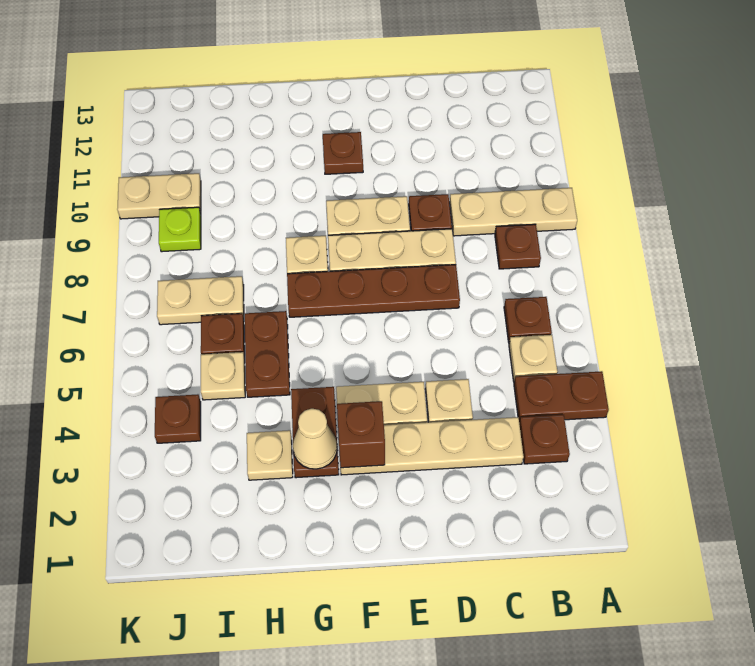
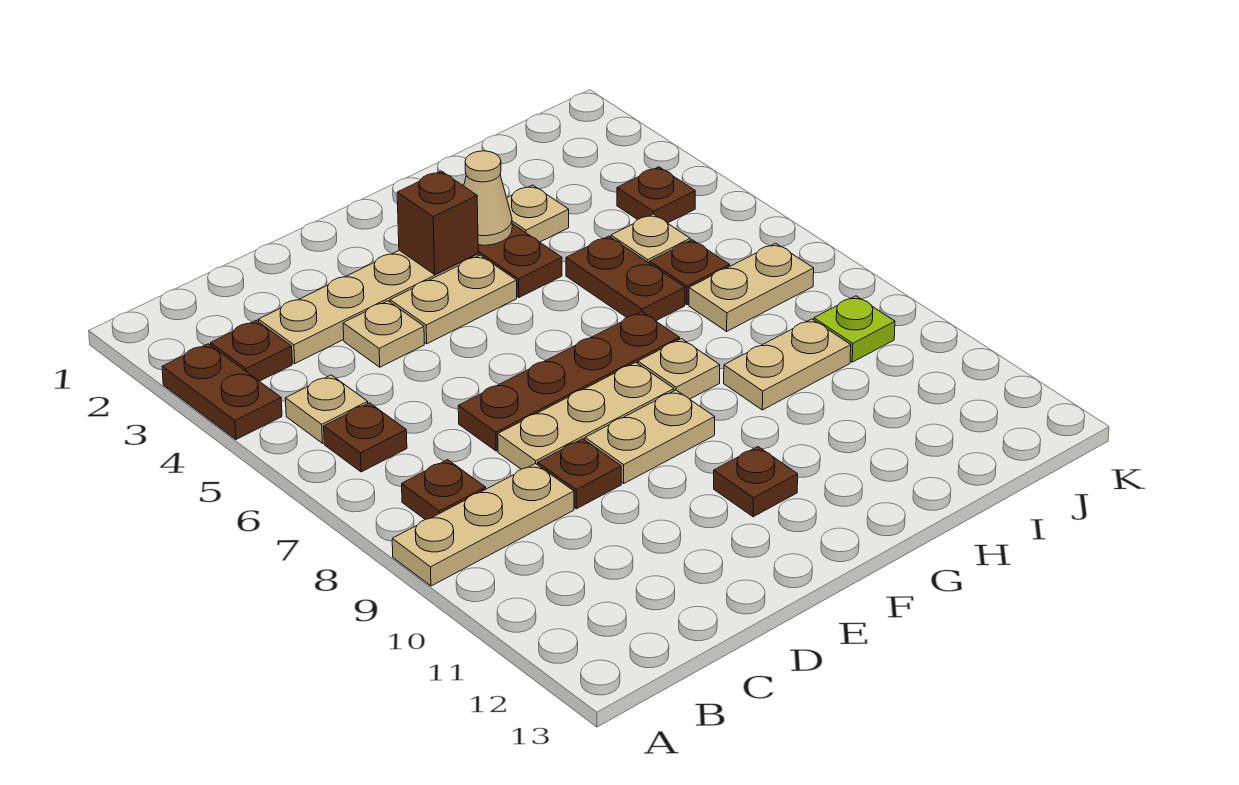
brown plate A4:B4 level 1 -> brown plate A3:A4 level 1
tan plate J10:K10 level 1 -> tan plate H9:I9 level 1

